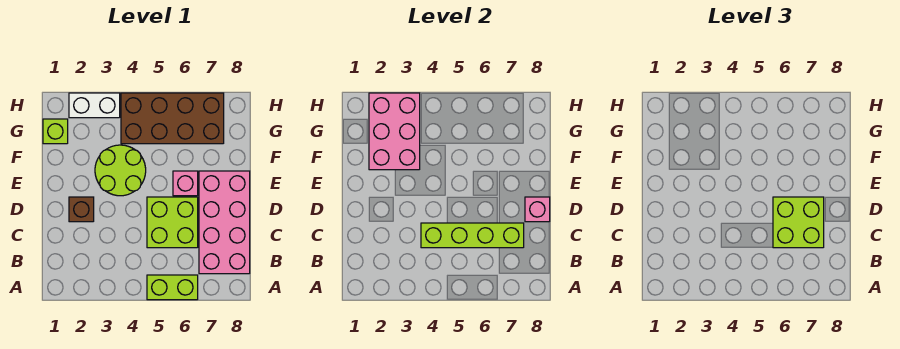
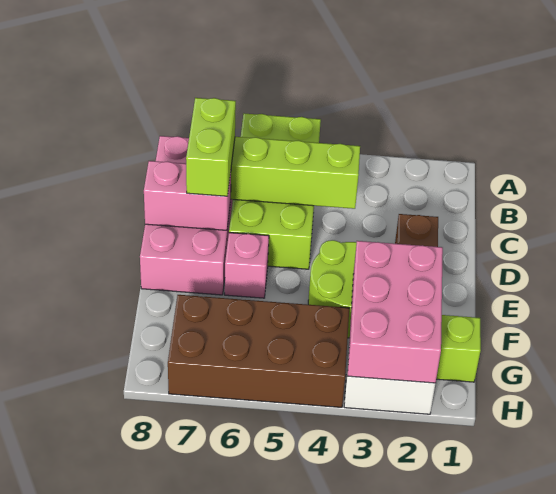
lime brick C6:D7 level 3 -> lime brick C7:D7 level 3
pink brick D8 level 2 -> pink brick D7:D8 level 2

